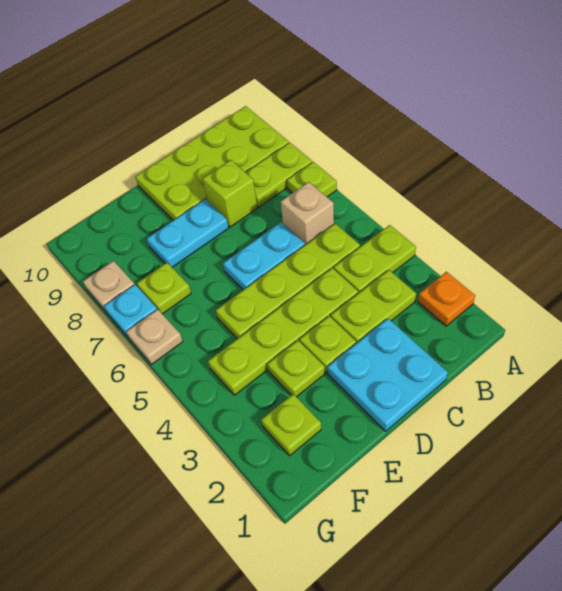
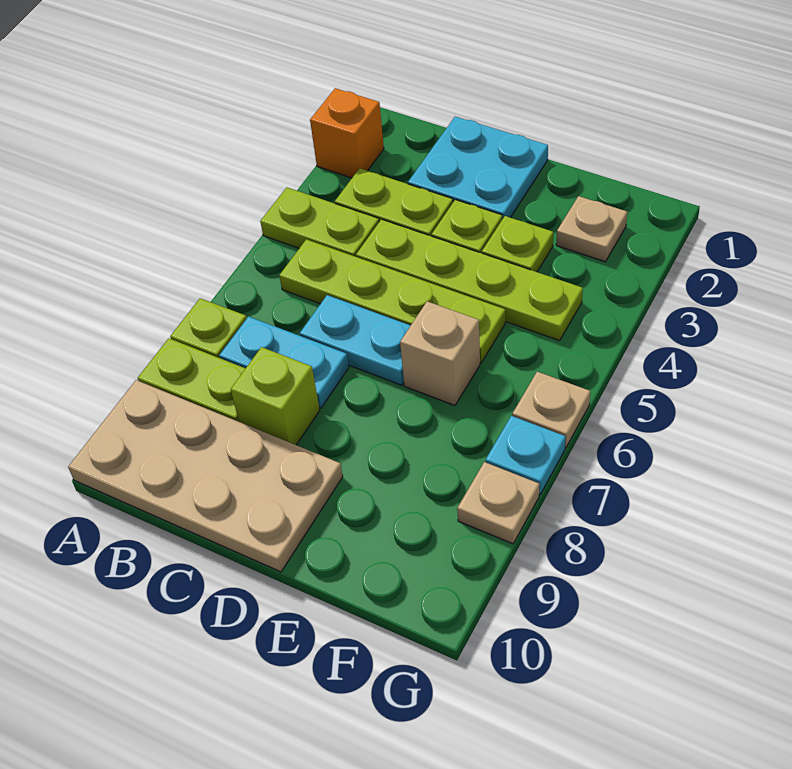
orange plate A2 level 1 -> orange brick A2 level 1
lime plate A9:D10 level 1 -> tan plate A9:D10 level 1
tan brick B6 level 1 -> tan brick E6 level 1
cyan plate D8:E8 level 1 -> cyan plate B7:C7 level 1
lime plate F2 level 1 -> tan plate F2 level 1
lime plate F7 level 1 -> none

